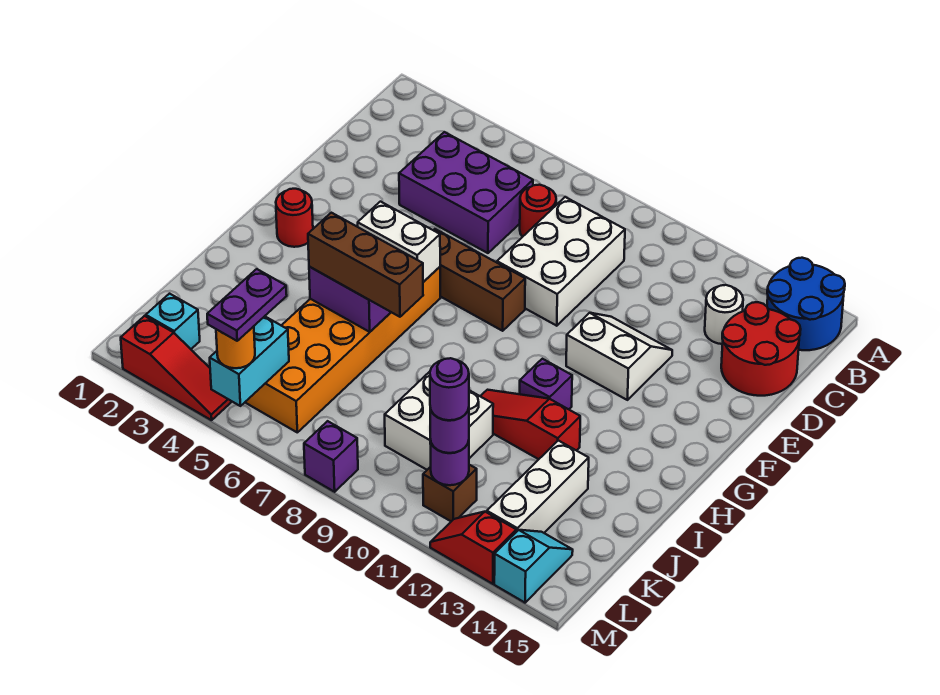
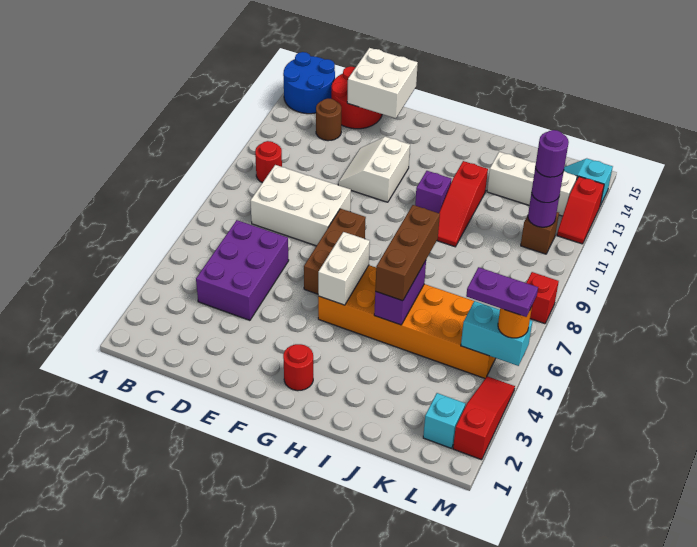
red round brick C7 level 1 -> red round brick B10 level 1
white round brick C13 level 1 -> brown round brick C13 level 1
white brick J9:K10 level 1 -> white brick D14:E15 level 2
purple brick M8 level 1 -> red brick M8 level 1

